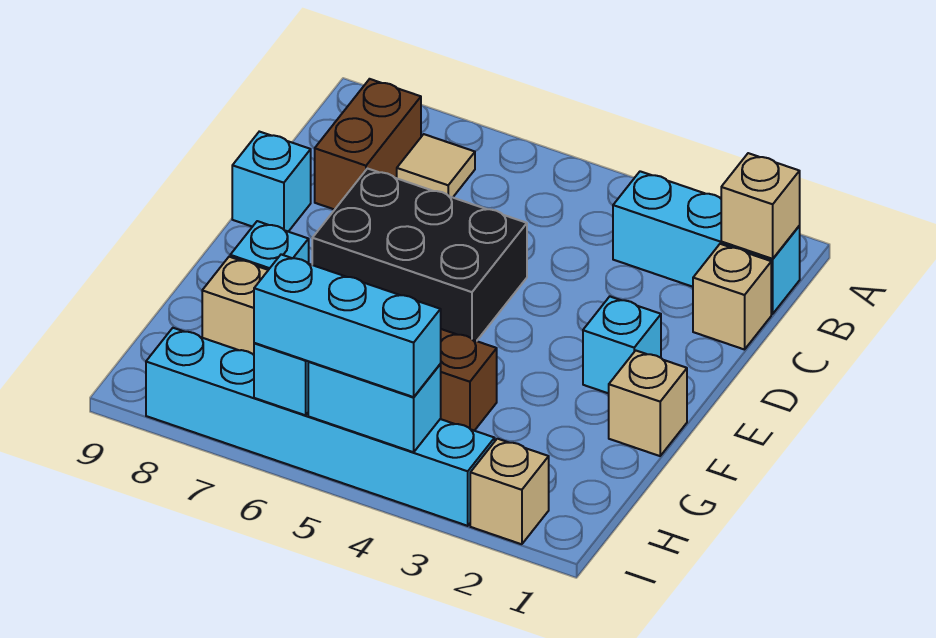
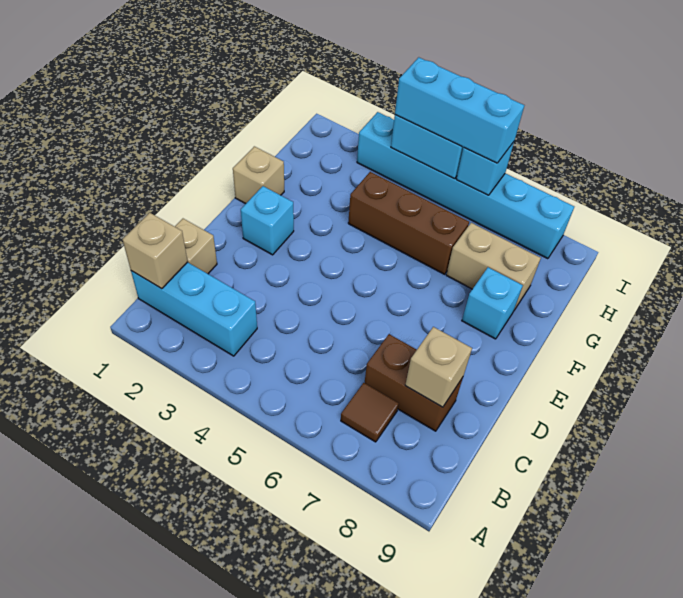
tan tile B7 level 1 -> brown tile B7 level 1
brown brick B8:C8 level 1 -> brown brick C7:C8 level 1
black brick D5:E7 level 1 -> none
cyan brick D9 level 1 -> none
tan brick I2 level 1 -> tan brick C8 level 2

